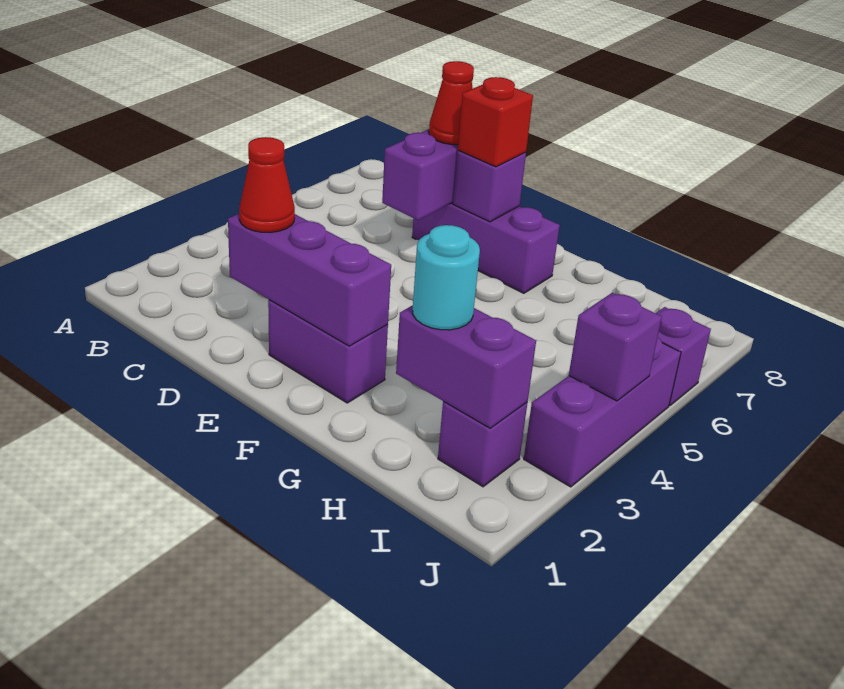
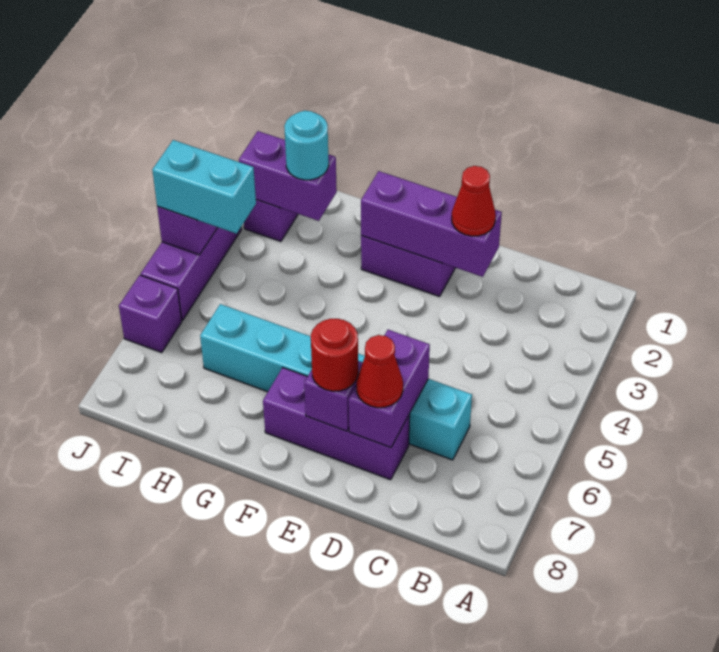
none -> cyan brick C6:H6 level 1
red brick E7 level 3 -> red round brick E7 level 3
none -> cyan brick I4:J4 level 3

